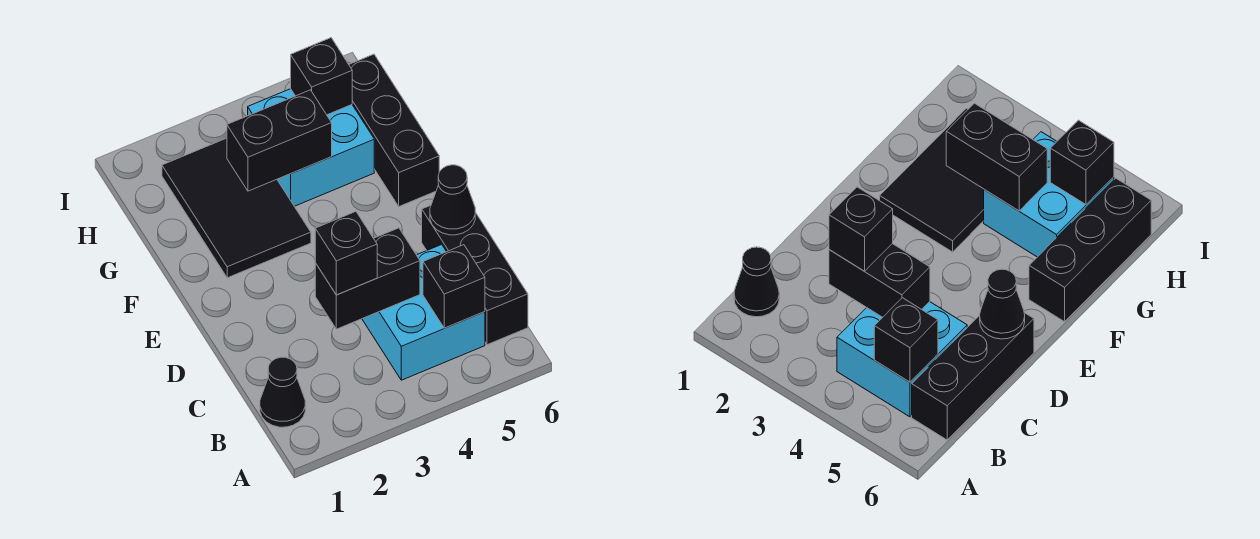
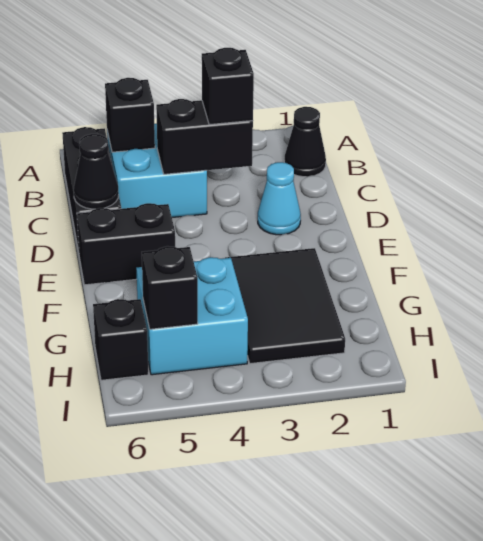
none -> cyan cone D2 level 1
black brick F6:H6 level 1 -> black brick H6 level 1
black brick G3:G4 level 2 -> black brick E5:E6 level 1

